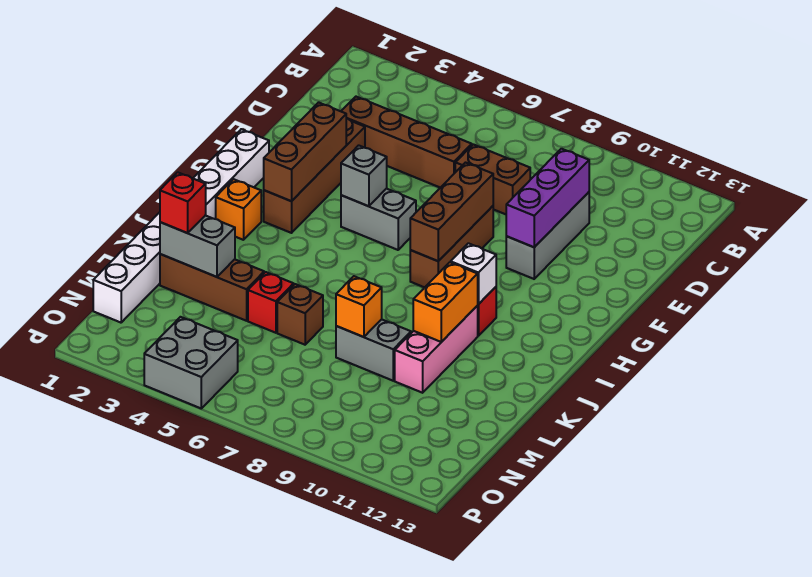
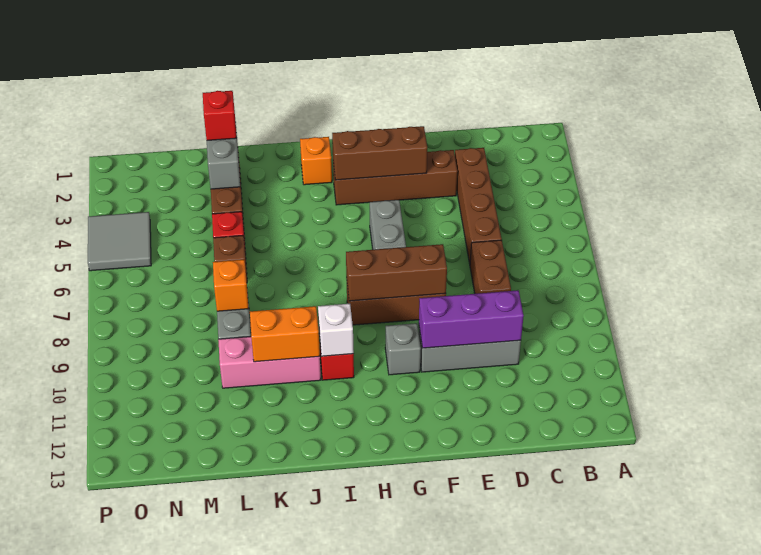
white brick G1:N1 level 1 -> none
grey brick G5 level 2 -> grey brick G10 level 1
grey brick O4:P5 level 1 -> grey tile O4:P5 level 1

